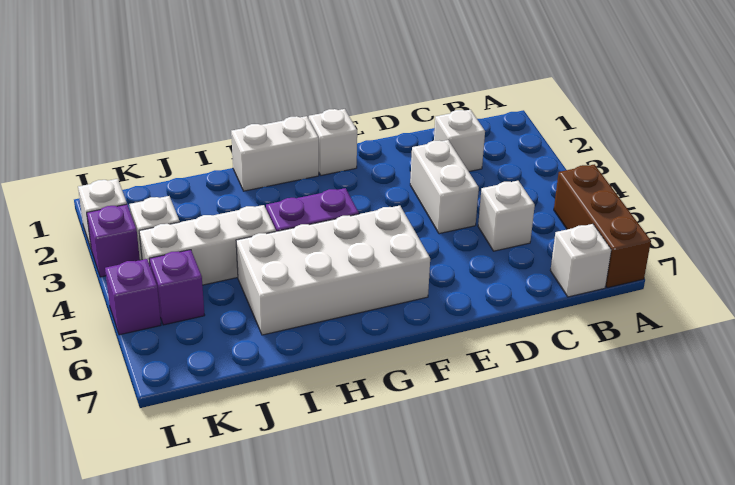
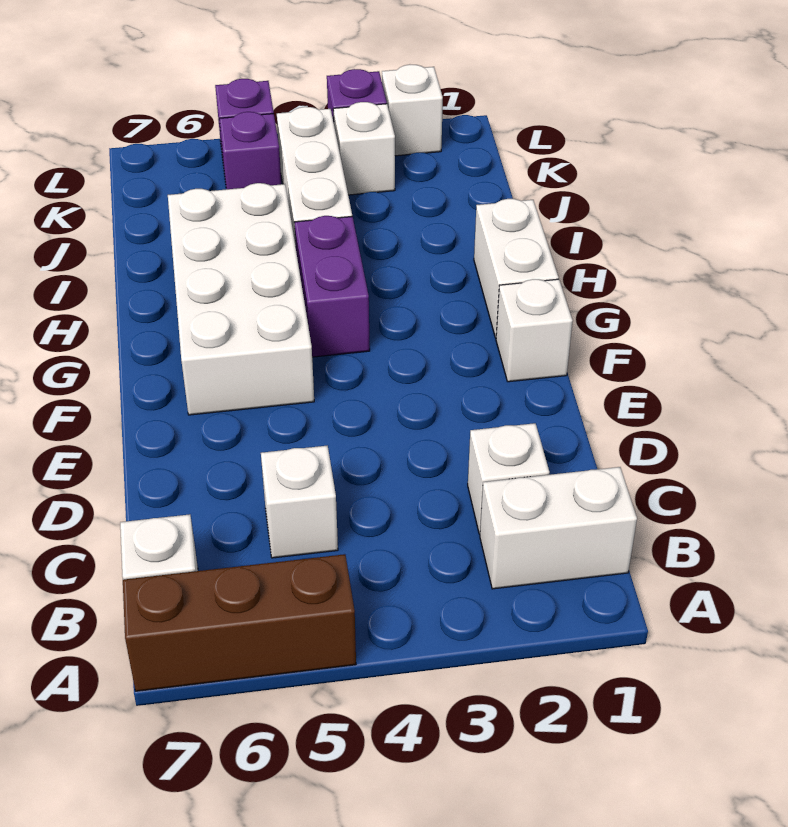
white brick D3:D4 level 1 -> white brick B1:B2 level 1

